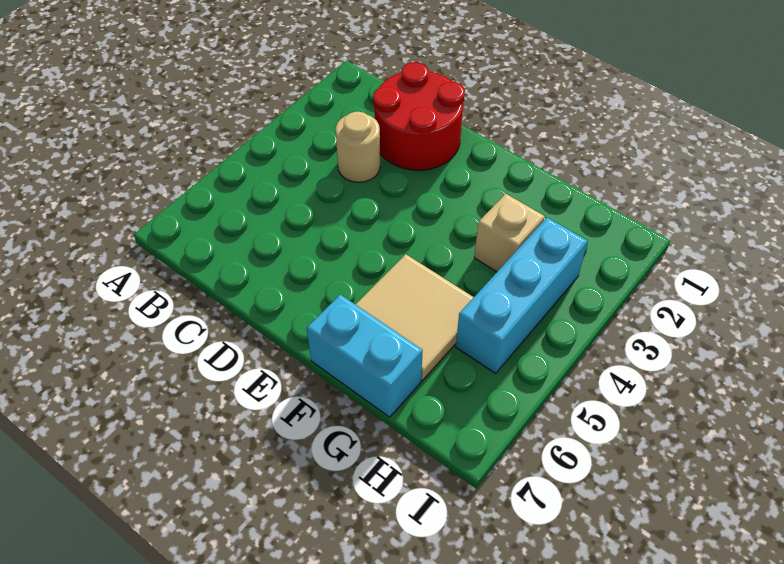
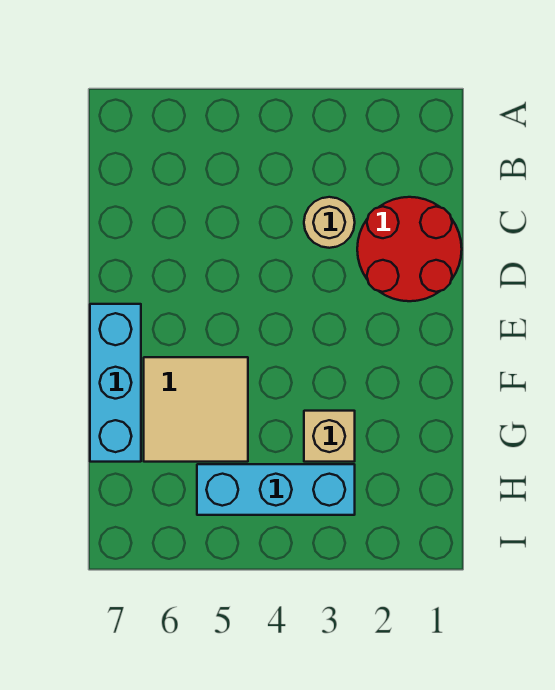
cyan brick F7:G7 level 1 -> cyan brick E7:G7 level 1

